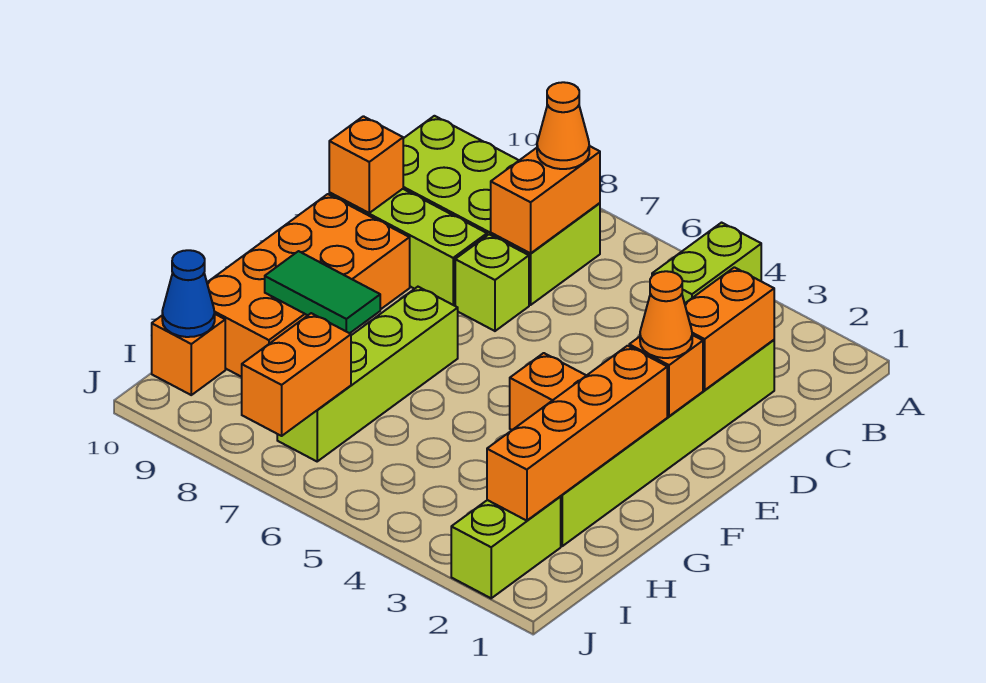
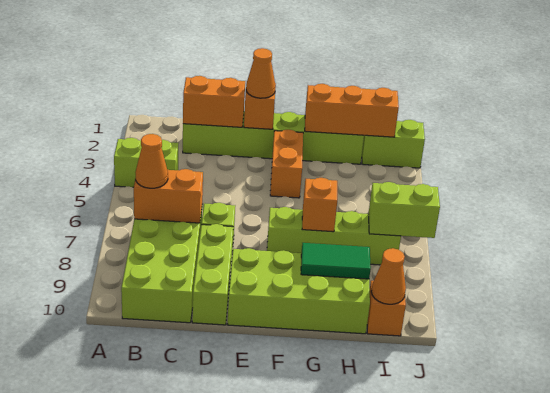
orange brick D10 level 2 -> orange brick G7 level 2
orange brick E9:H10 level 1 -> lime brick E9:H10 level 1
orange brick F2:I2 level 2 -> orange brick G2:I2 level 2
green tile G8:G9 level 2 -> green tile G9:H9 level 2
orange brick I7:J7 level 2 -> lime brick I7:J7 level 2
blue cone I10 level 2 -> orange cone I10 level 2

